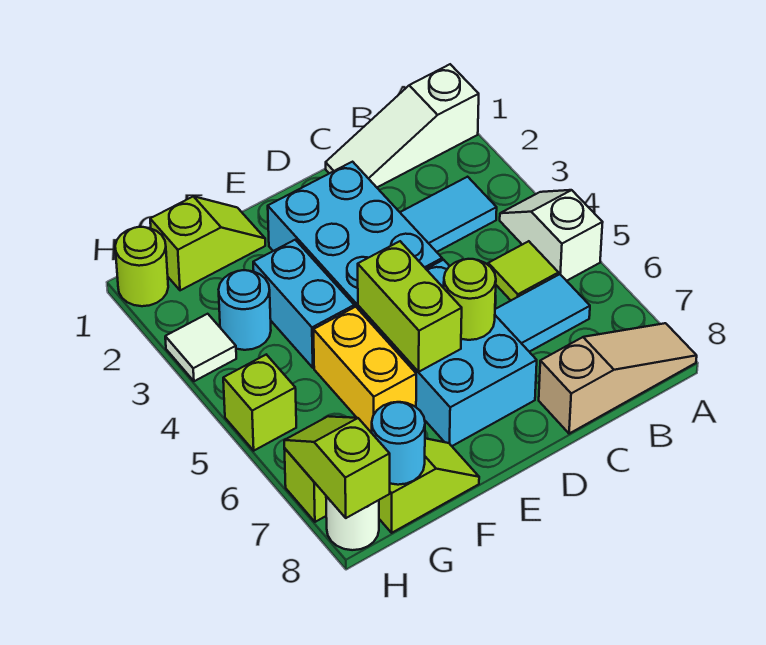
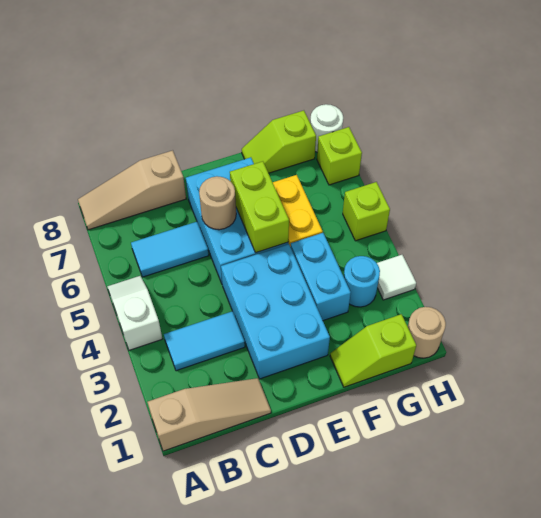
white slope A1:C1 level 1 top A -> tan slope A1:C1 level 1 top A
white slope A4:A5 level 1 top 5 -> white slope A4:A5 level 1 top 4
lime tile B5 level 1 -> none
lime round brick D6 level 2 -> tan round brick D6 level 2
cyan round brick G8 level 2 -> none
lime round brick H1 level 1 -> tan round brick H1 level 1
lime slope H7:H8 level 2 top 8 -> none

